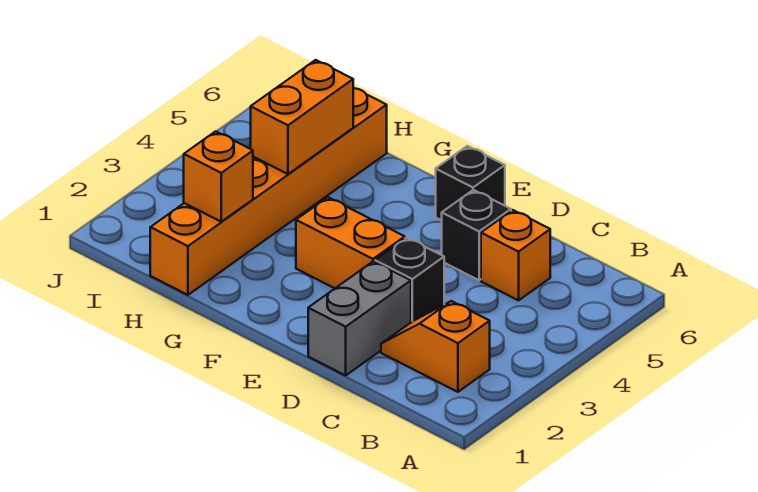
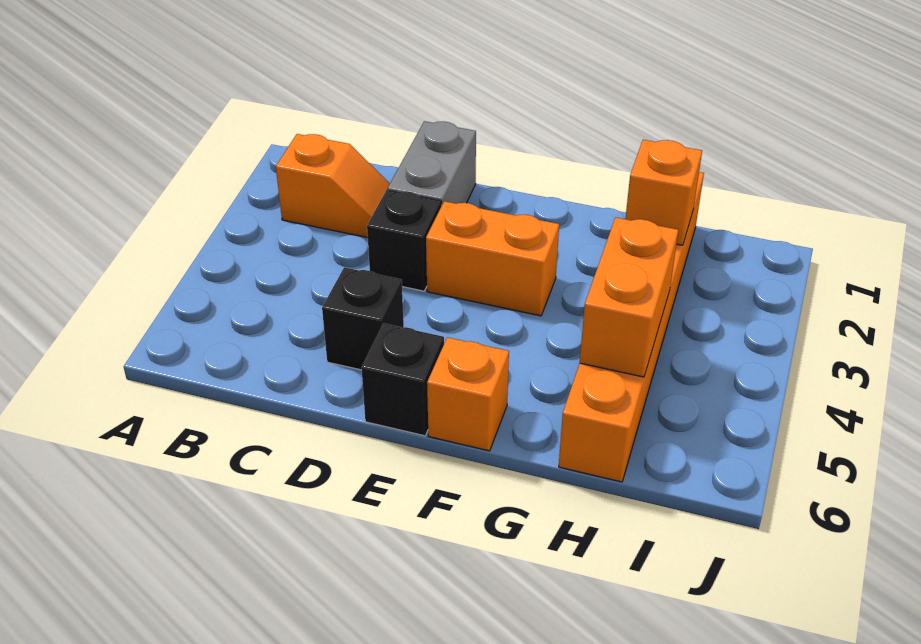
orange brick C5 level 1 -> orange brick F6 level 1

